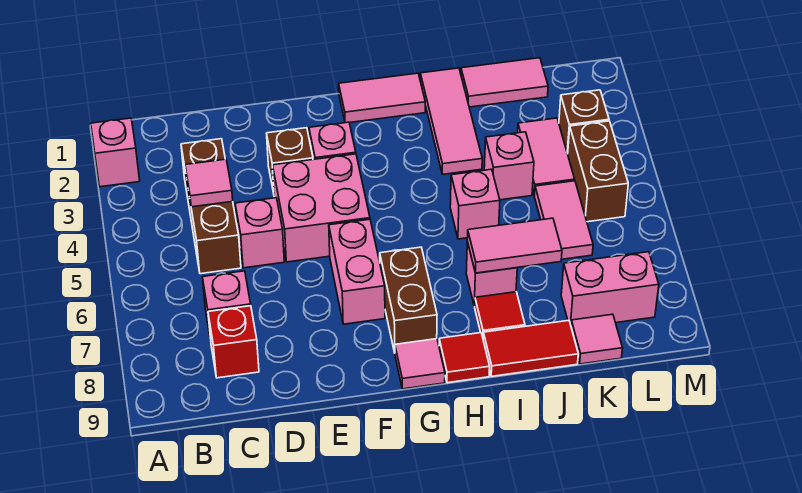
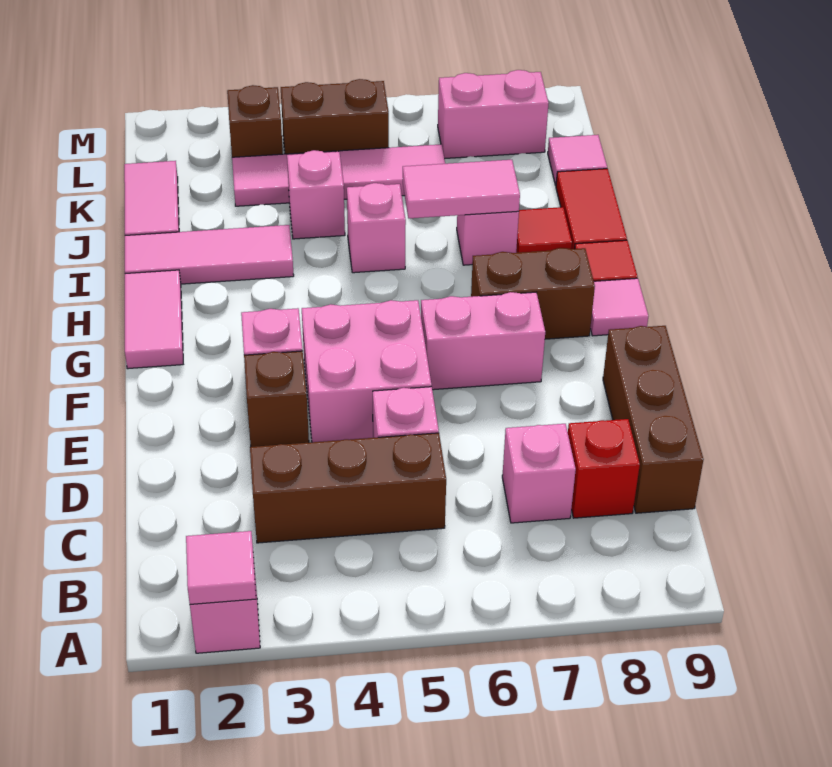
pink tile C4 level 2 -> pink tile A2 level 2
none -> brown brick C9:E9 level 1
pink tile I7:J7 level 2 -> pink tile I6:I7 level 2
pink brick K8:L8 level 1 -> pink brick L7:L8 level 1

